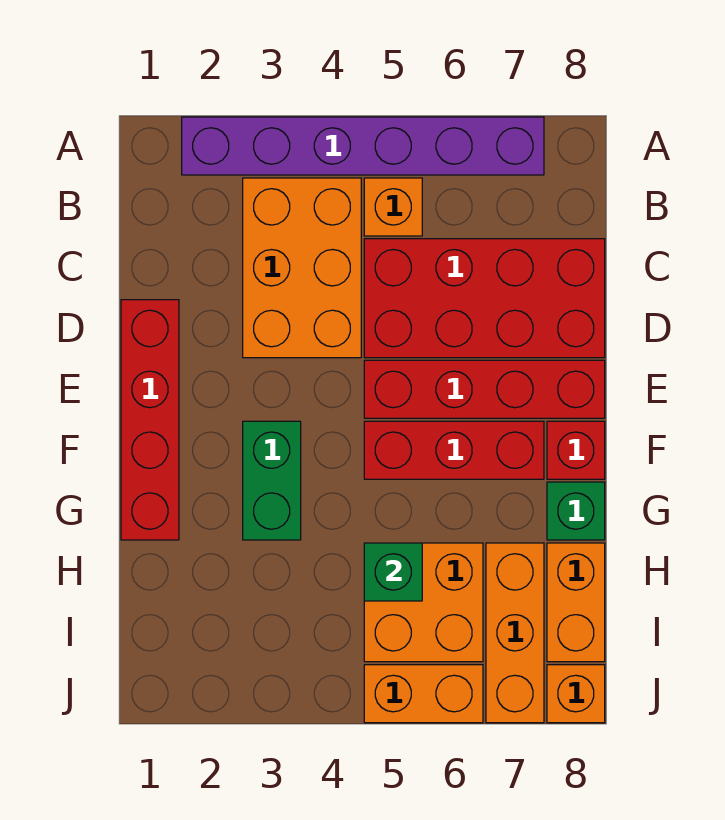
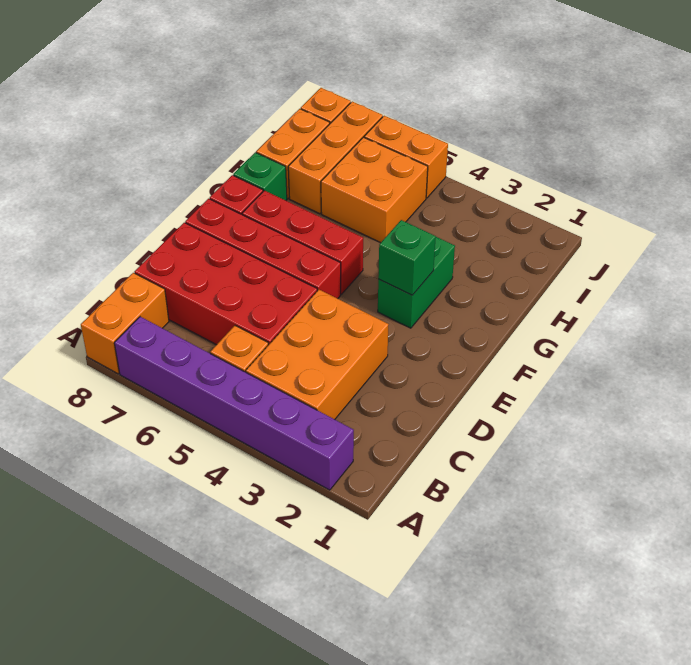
none -> orange brick A8:B8 level 1
red brick D1:G1 level 1 -> none
green brick H5 level 2 -> green brick F3 level 2

